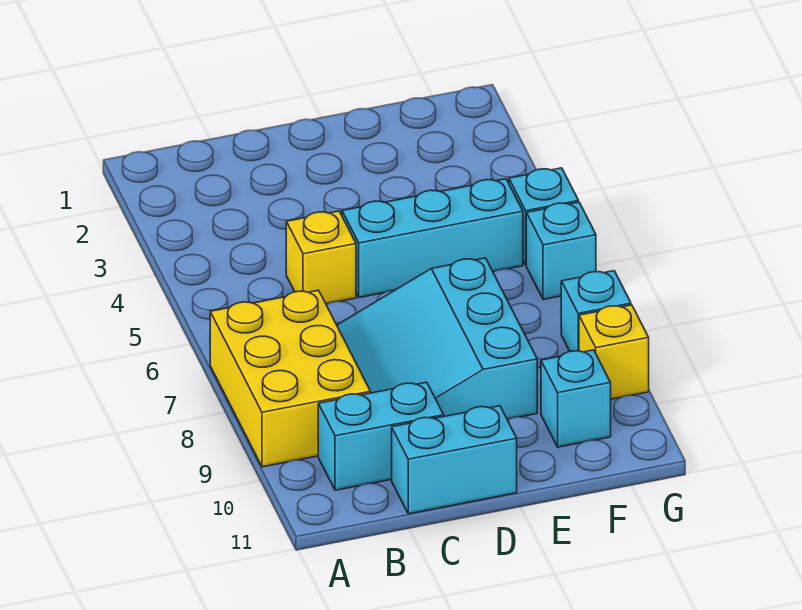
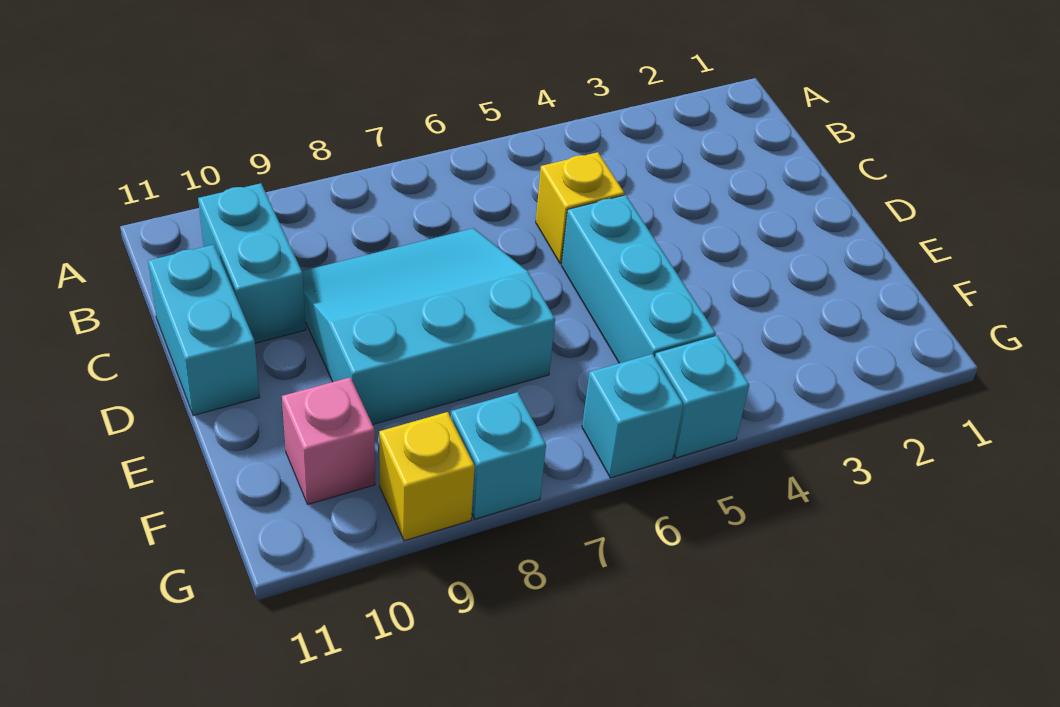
yellow brick A7:B9 level 1 -> none
cyan brick F10 level 1 -> pink brick F10 level 1

